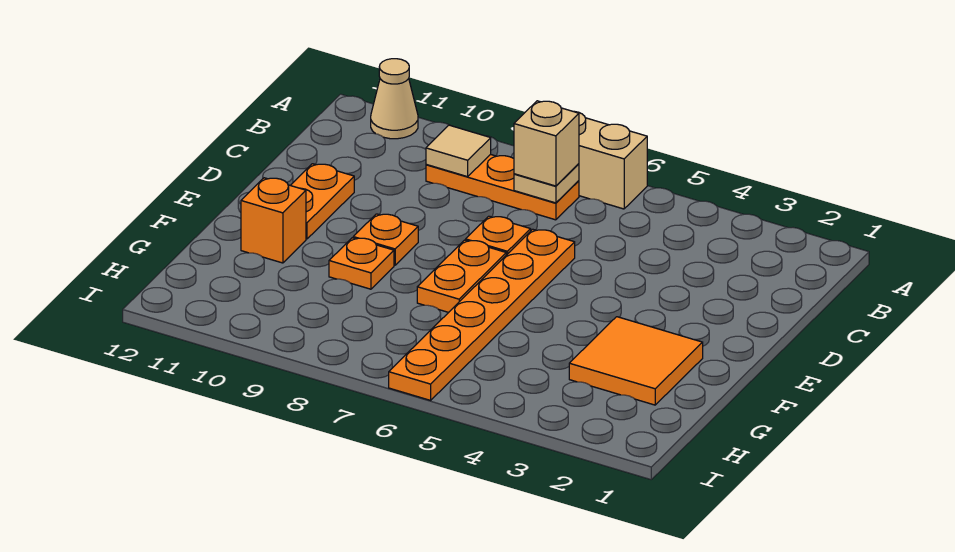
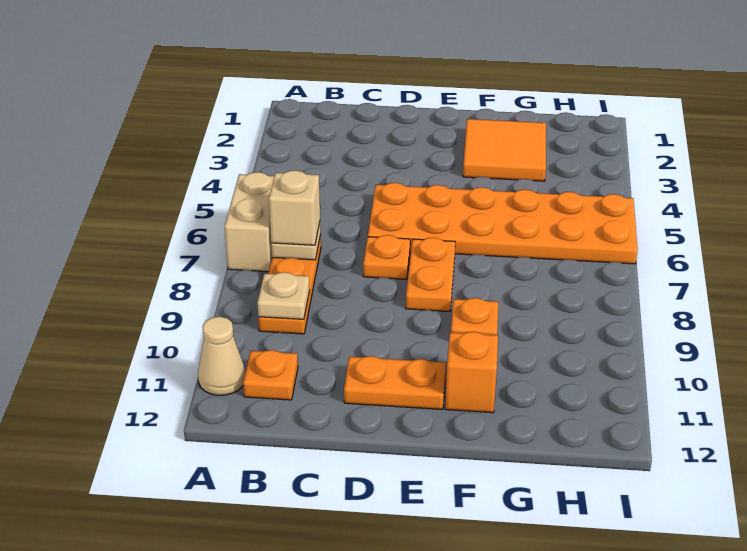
tan tile B9 level 2 -> tan plate B9 level 2
orange plate D6:I6 level 1 -> orange plate D5:I6 level 1
orange plate E7:F7 level 1 -> orange plate E7:E8 level 1
orange plate E9 level 1 -> orange plate B11 level 1

